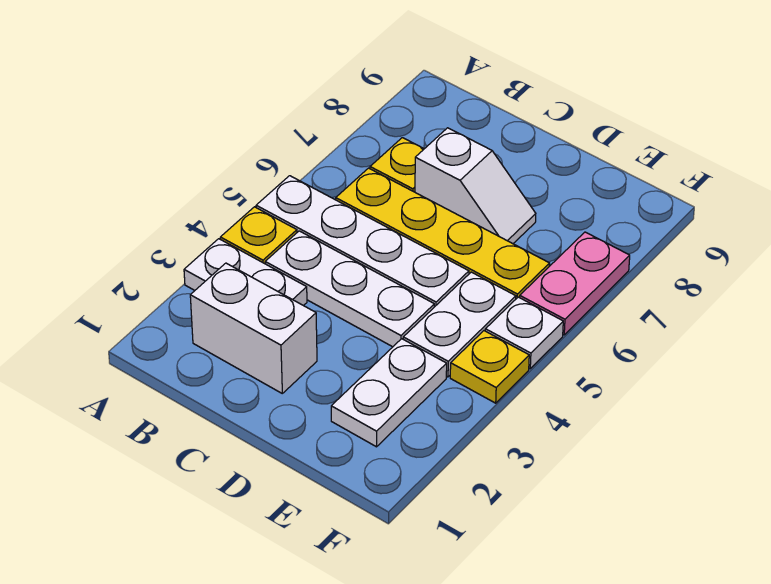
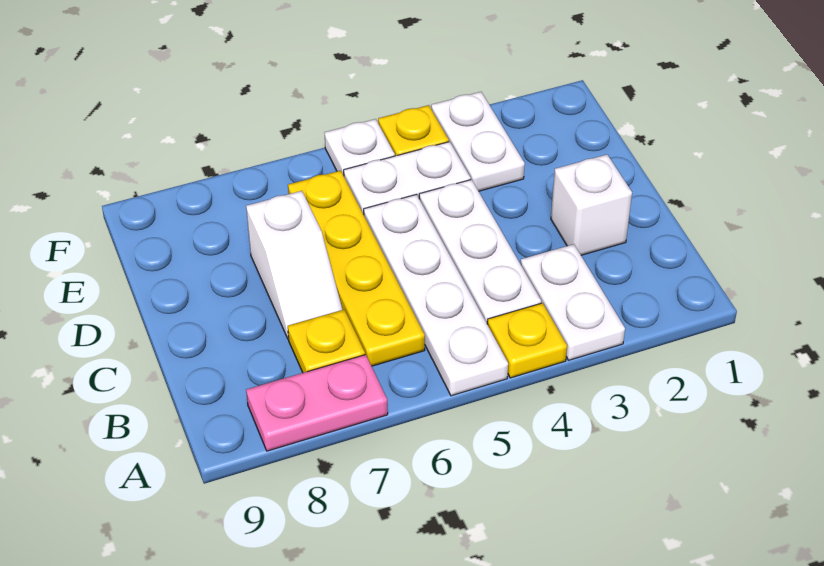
white brick B2:C2 level 1 -> white brick C2 level 1
white slope C7:D7 level 1 top C -> white slope C7:D7 level 1 top D
white plate E2:E3 level 1 -> white plate E3:F3 level 1
pink plate F6:F7 level 1 -> pink plate A7:A8 level 1

